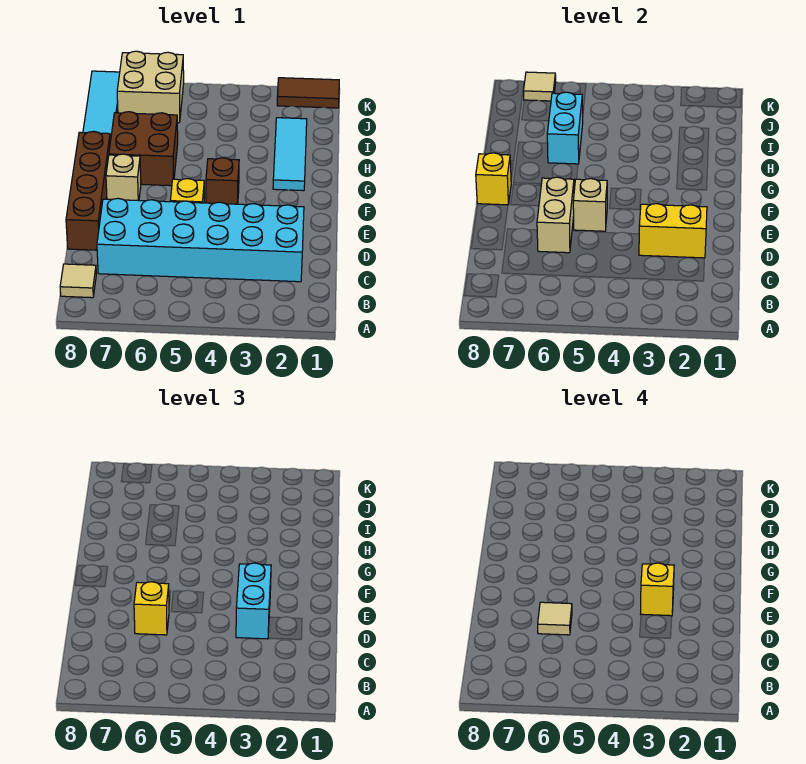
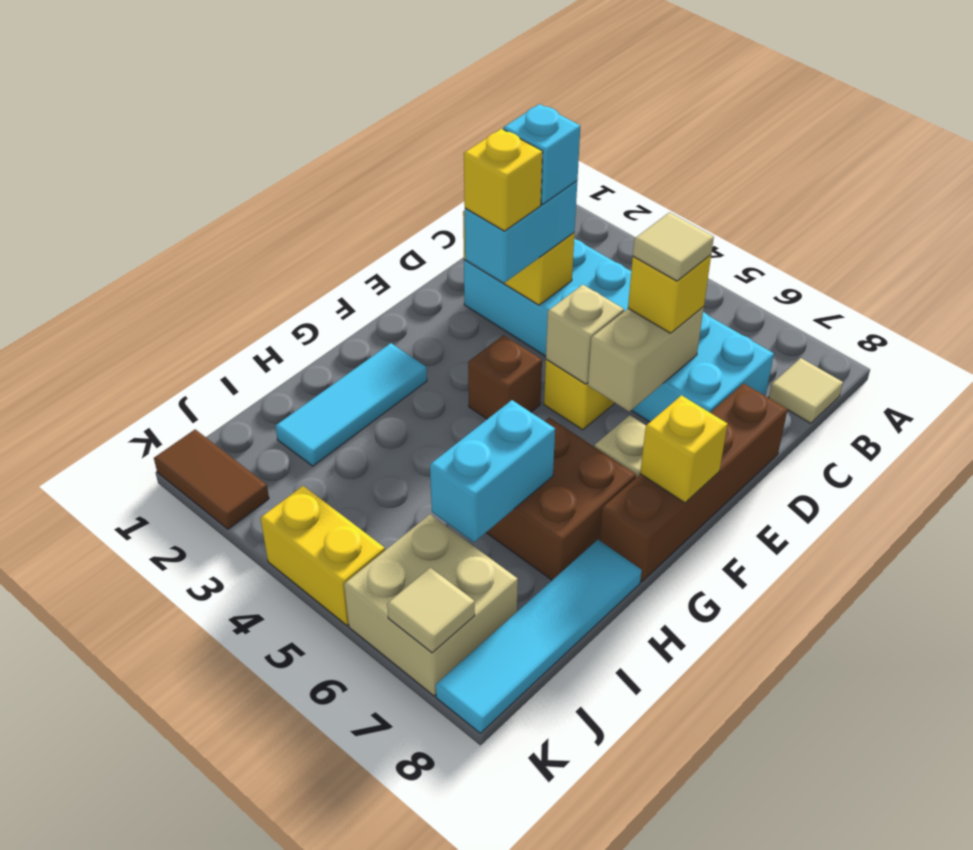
none -> cyan brick D3 level 4
none -> yellow brick K4:K5 level 1

